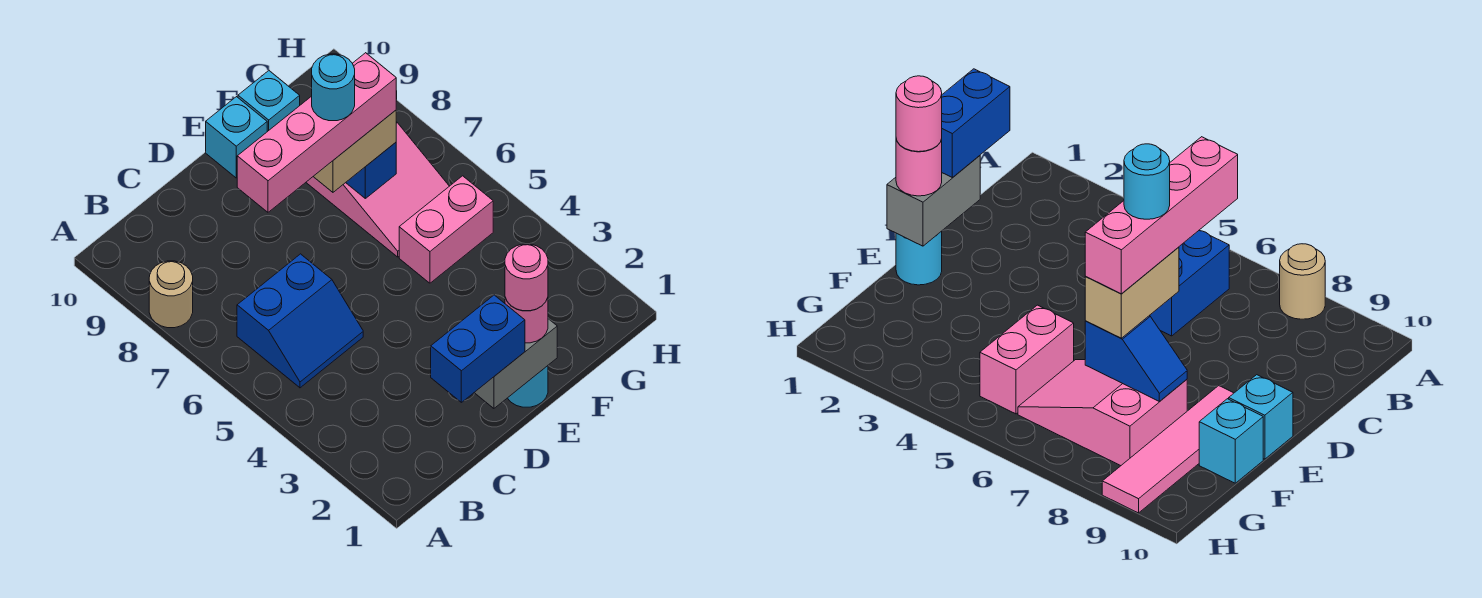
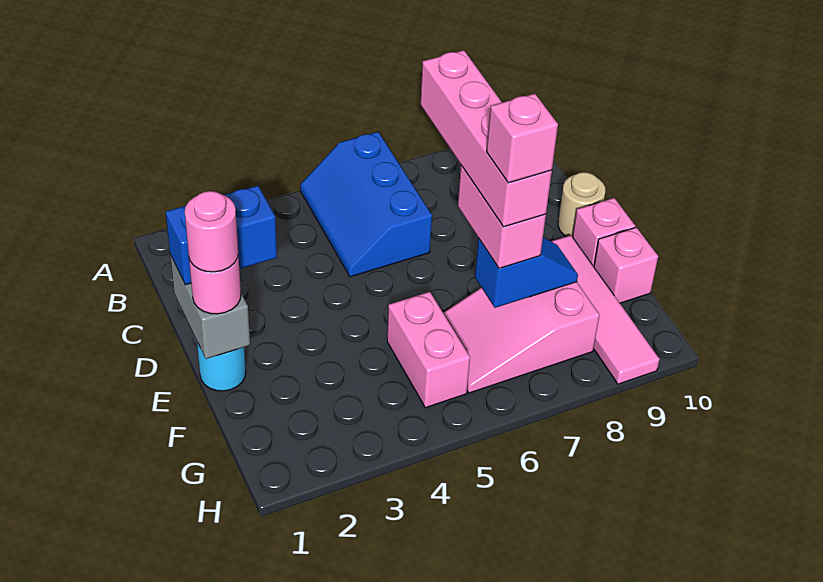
tan round brick A8 level 1 -> tan round brick D10 level 1
blue slope B5:C6 level 1 top 6 -> blue slope A5:C6 level 1 top 6
blue brick C1:D1 level 3 -> blue brick D1:D2 level 3
tan brick E7:F7 level 3 -> pink brick E7:F7 level 3
cyan round brick E7 level 5 -> none
cyan brick E10 level 1 -> pink brick E10 level 1
none -> pink brick F7 level 5
cyan brick F10 level 1 -> pink brick F10 level 1

